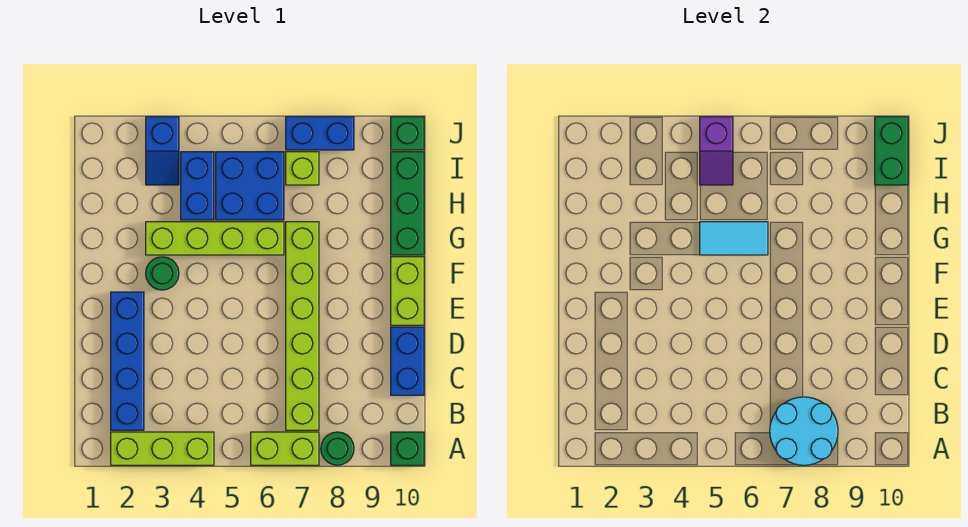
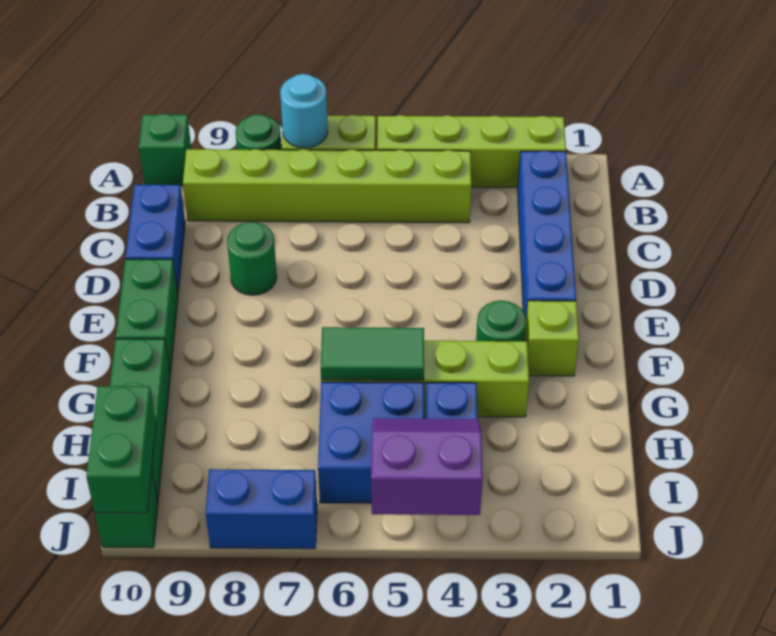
lime brick A2:A4 level 1 -> lime brick A2:A5 level 1
cyan round brick A7:B8 level 2 -> cyan round brick A7 level 2
lime brick B7:G7 level 1 -> lime brick B4:B9 level 1
none -> green round brick D8 level 1
lime brick E10:F10 level 1 -> green brick E10:F10 level 1
cyan tile G5:G6 level 2 -> green tile G5:G6 level 2
blue slope I3:J3 level 1 top J -> none
purple slope I5:J5 level 2 top J -> purple slope I4:J5 level 2 top J
lime brick I7 level 1 -> lime brick F2 level 1

